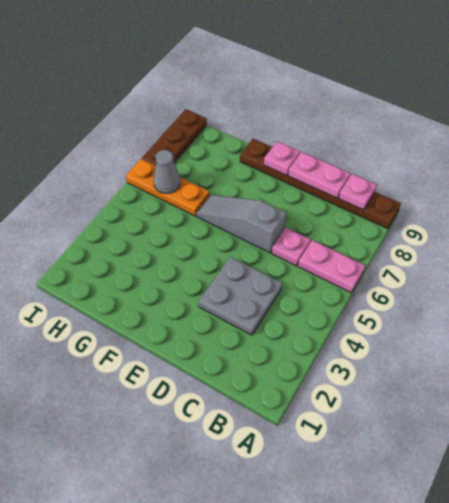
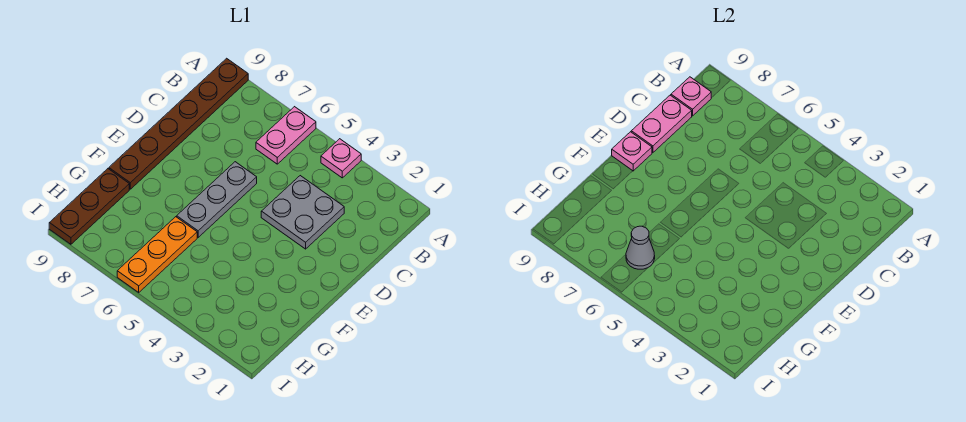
pink plate C6 level 1 -> pink plate A4 level 1
grey slope D6:F6 level 1 top D -> grey plate D6:F6 level 1
brown plate I7:I9 level 1 -> brown plate G9:I9 level 1

